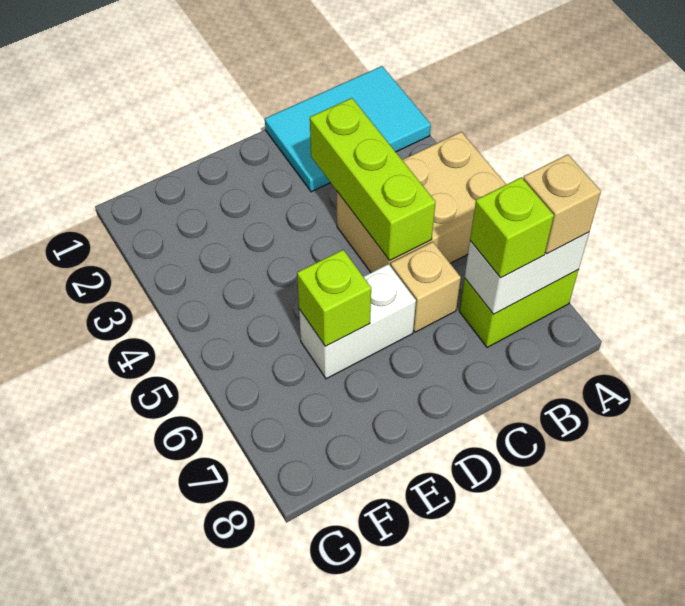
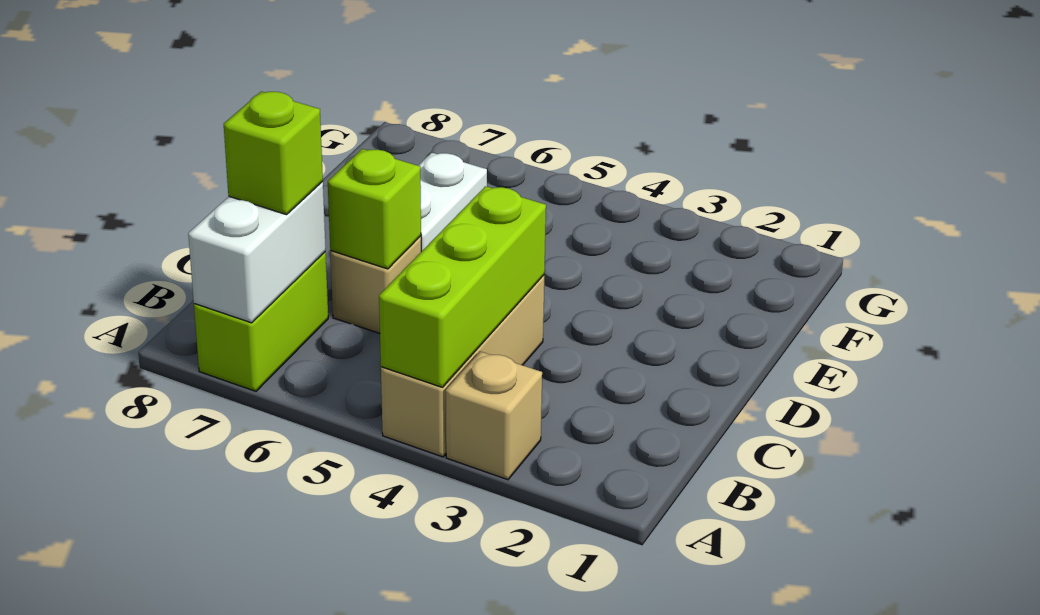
cyan tile A1:C2 level 1 -> none
tan brick A4:C5 level 1 -> tan brick A4:C4 level 1
tan brick A7 level 3 -> tan brick A3 level 1
lime brick C3:C5 level 2 -> lime brick A4:C4 level 2
lime brick E6 level 2 -> lime brick C6 level 2

